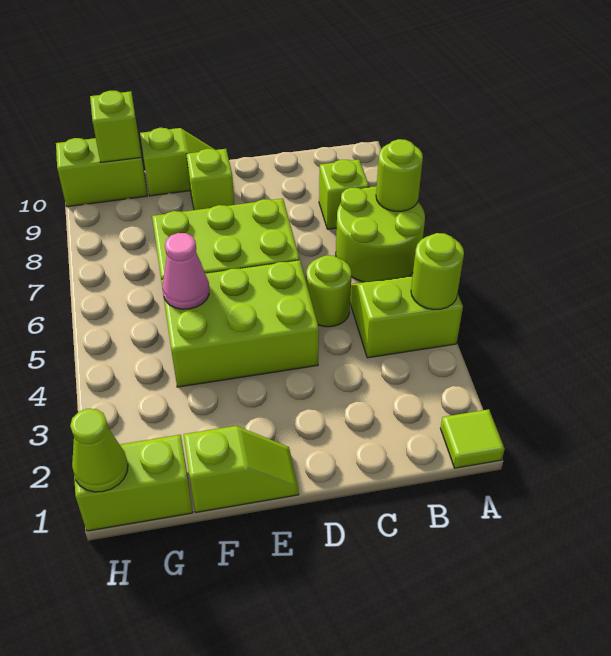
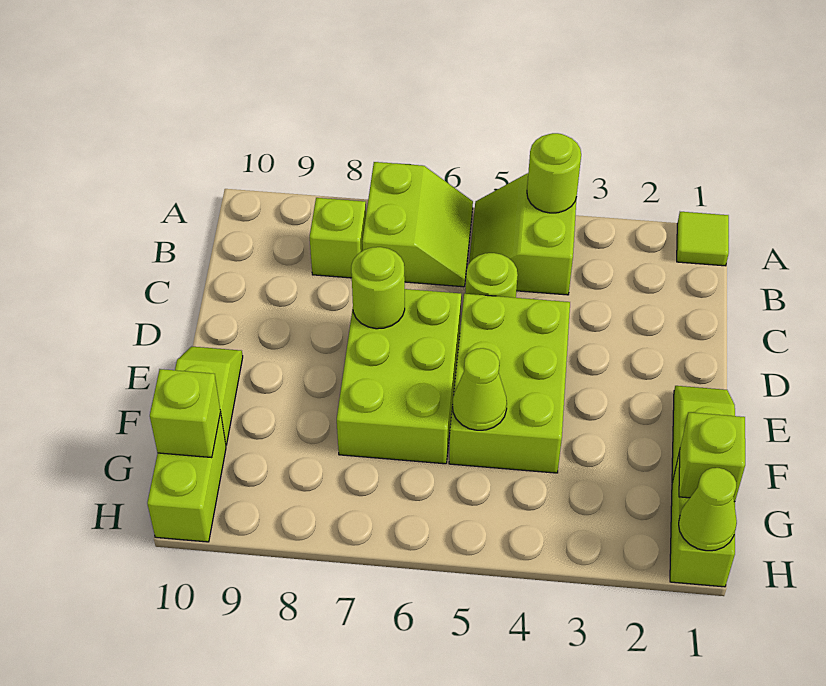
lime round brick A6:B7 level 1 -> lime slope A6:B7 level 1 top 7
lime round brick A7 level 2 -> lime round brick D7 level 2
lime brick E9 level 1 -> lime brick G1 level 2
pink cone F5 level 2 -> lime cone F5 level 2

